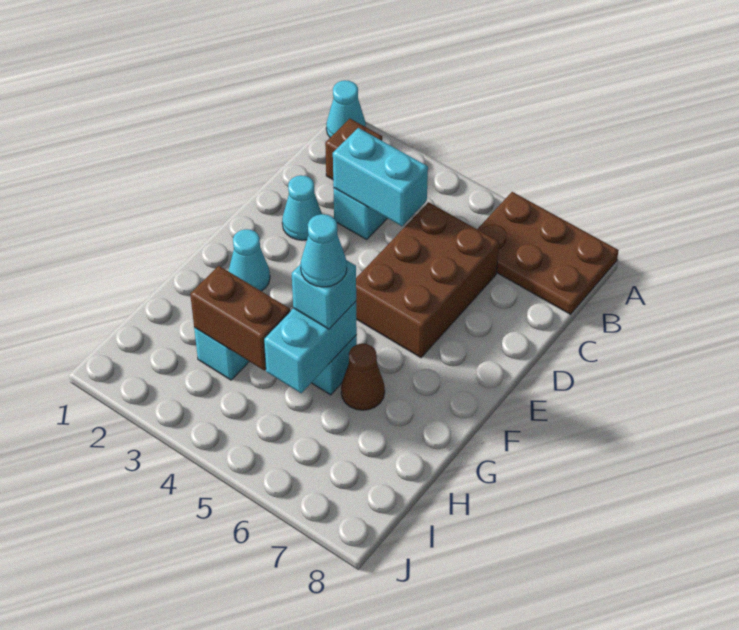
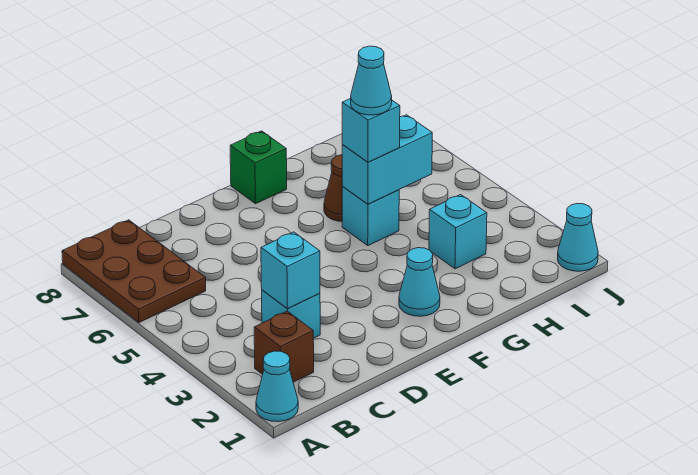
cyan brick C3:C4 level 2 -> cyan brick C3 level 2
brown brick C5:E6 level 1 -> none
cyan cone D2 level 1 -> cyan cone J1 level 1
none -> green brick F8 level 1
brown brick H3:H4 level 2 -> none

